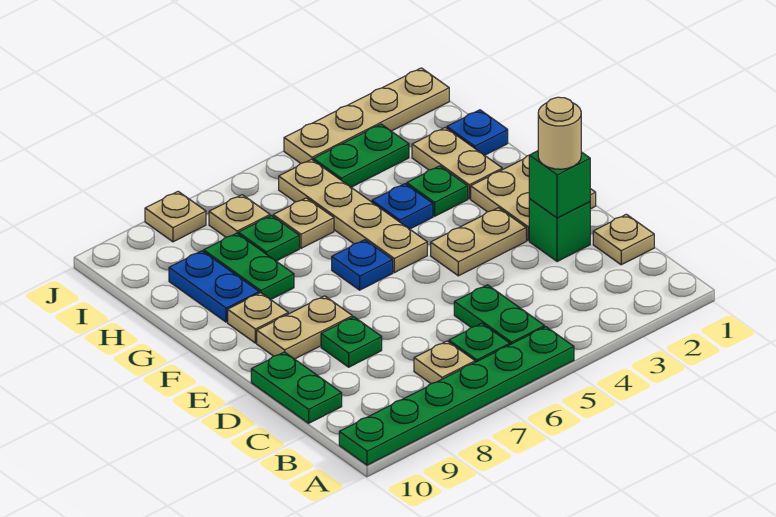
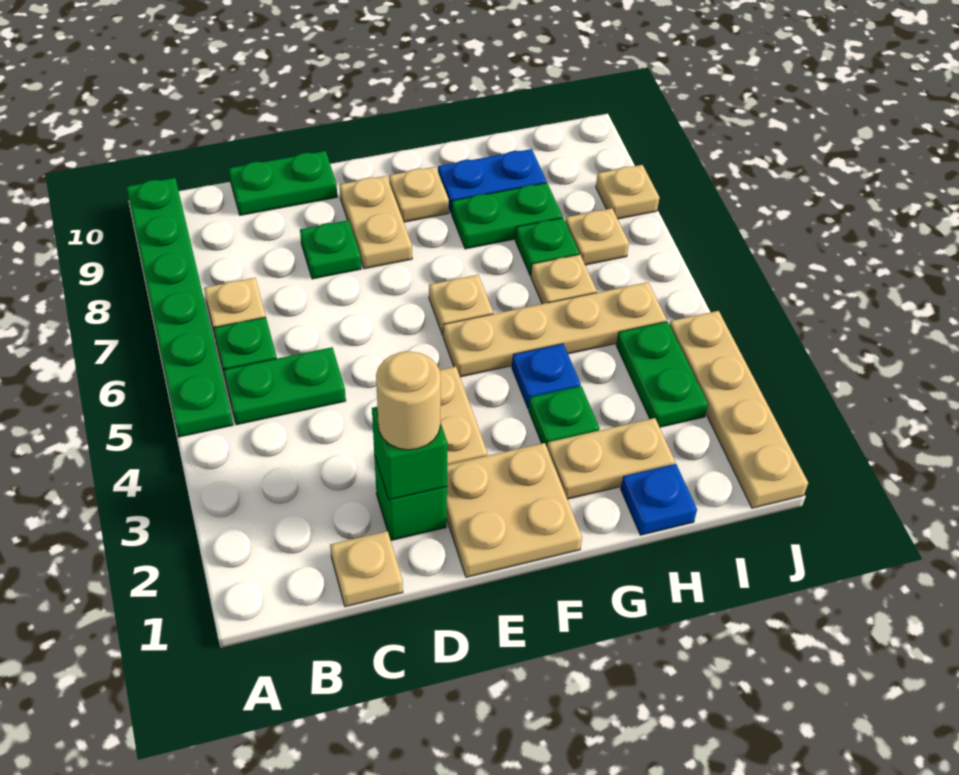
blue plate F6 level 1 -> tan plate F6 level 1

